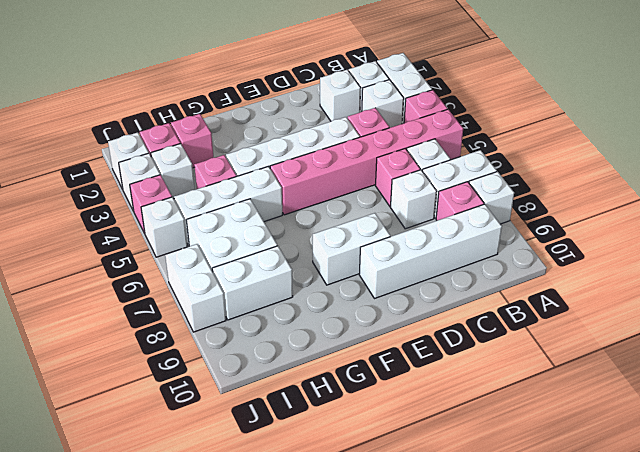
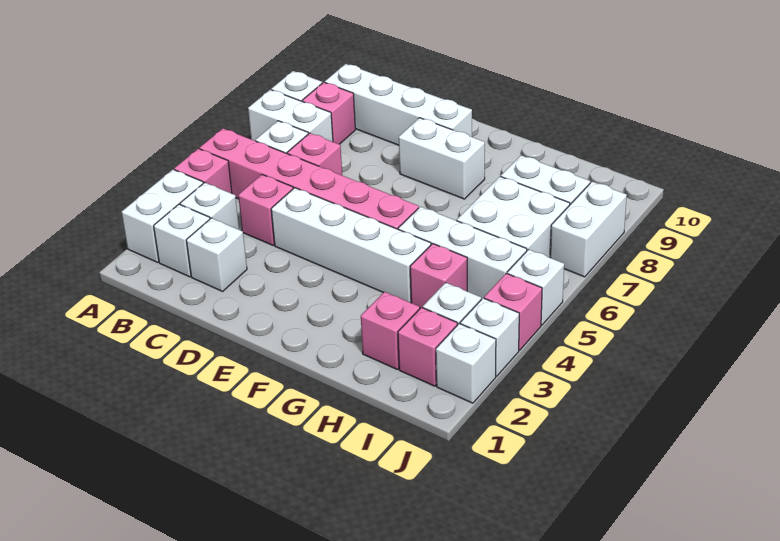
white brick C7 level 1 -> none

